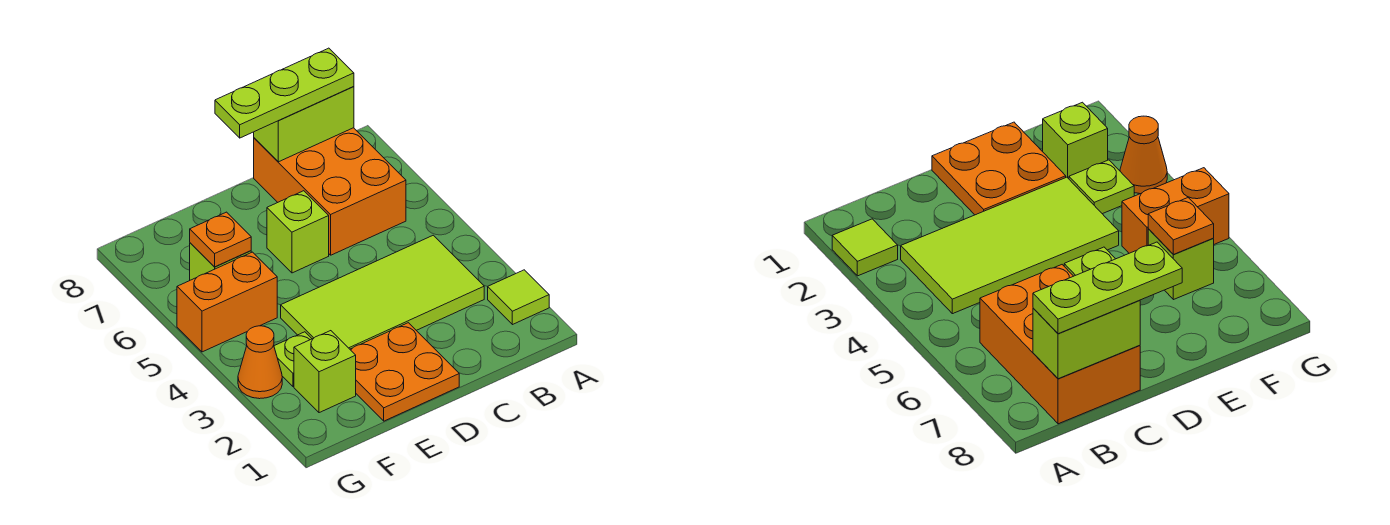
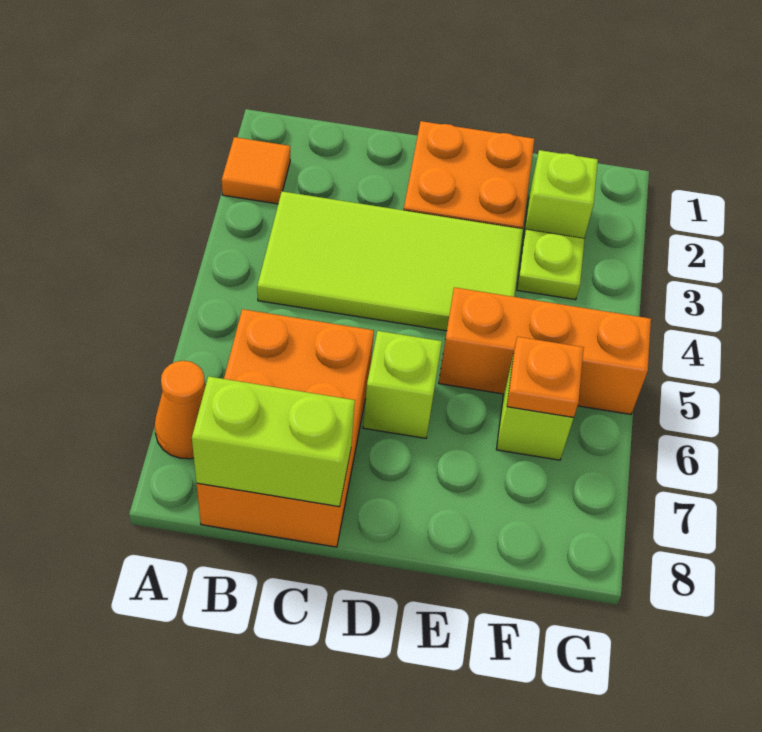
lime tile A2 level 1 -> orange tile A2 level 1
lime plate B8:D8 level 3 -> none
orange brick F5:G5 level 1 -> orange brick E5:G5 level 1
orange cone G3 level 1 -> orange cone A7 level 1

